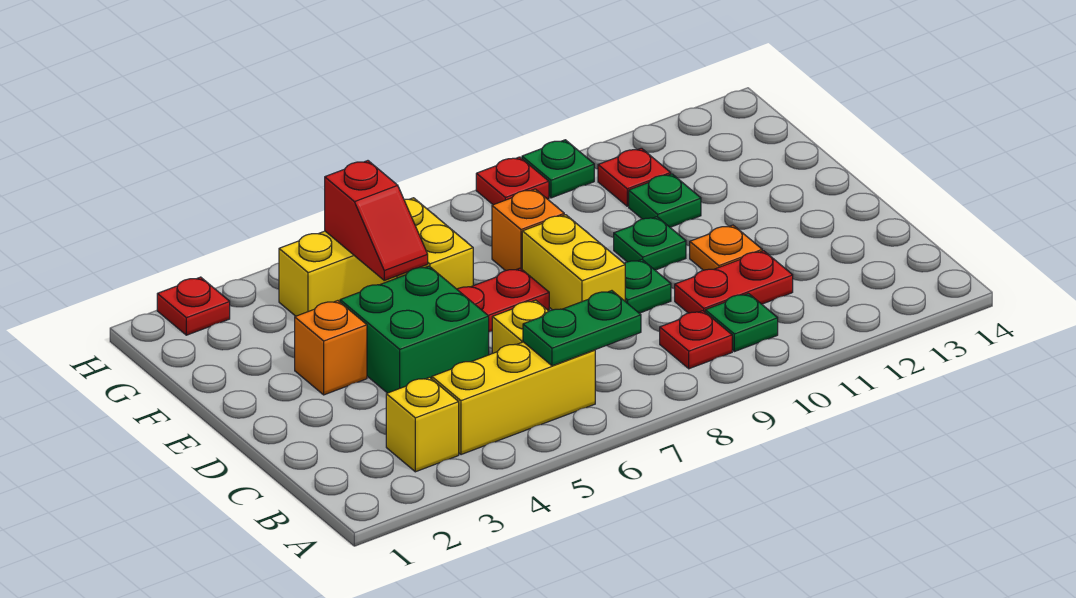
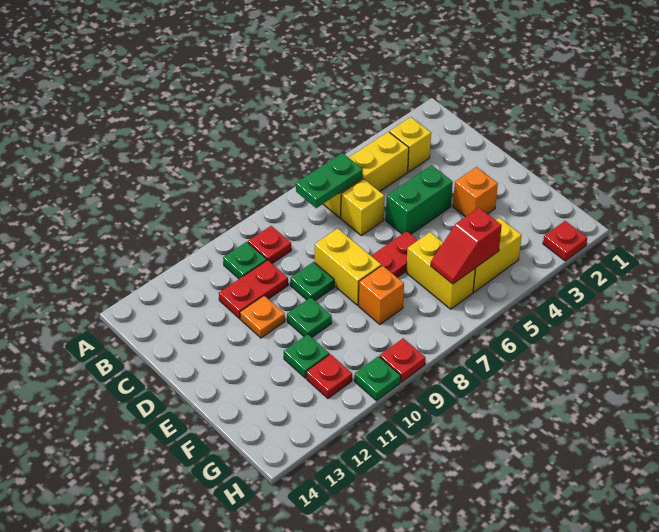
green brick D4:E5 level 1 -> green brick D4:D5 level 1
red slope F5:G5 level 2 top G -> red slope G5:G6 level 2 top 5

